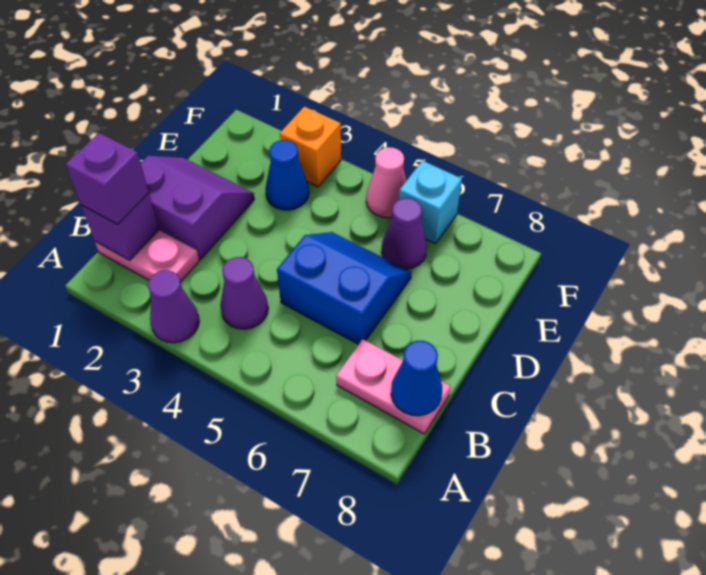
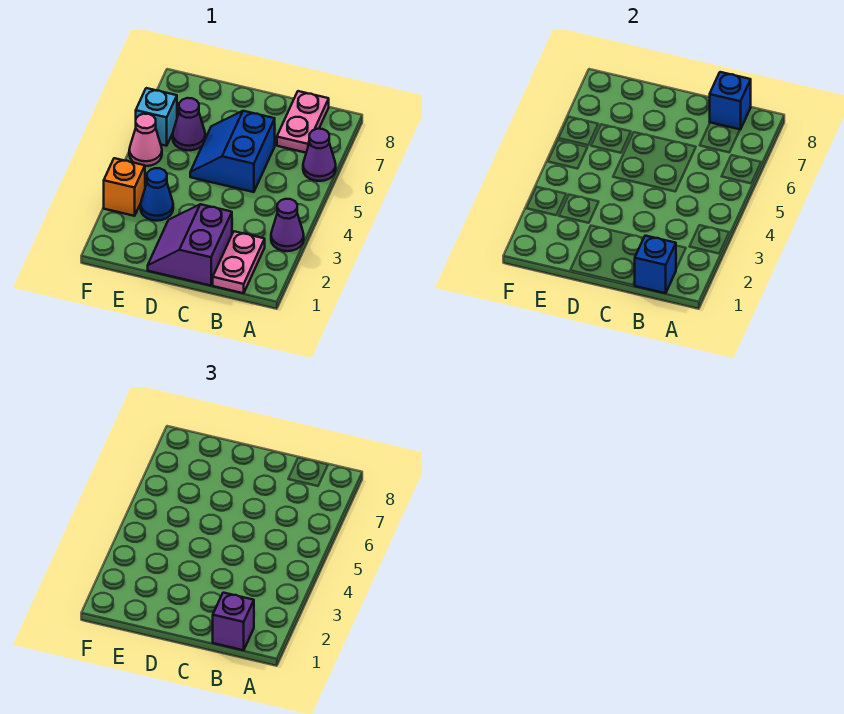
purple brick B1 level 2 -> blue brick B1 level 2
purple cone B4 level 1 -> purple cone A6 level 1
blue cone B8 level 2 -> blue brick B8 level 2

